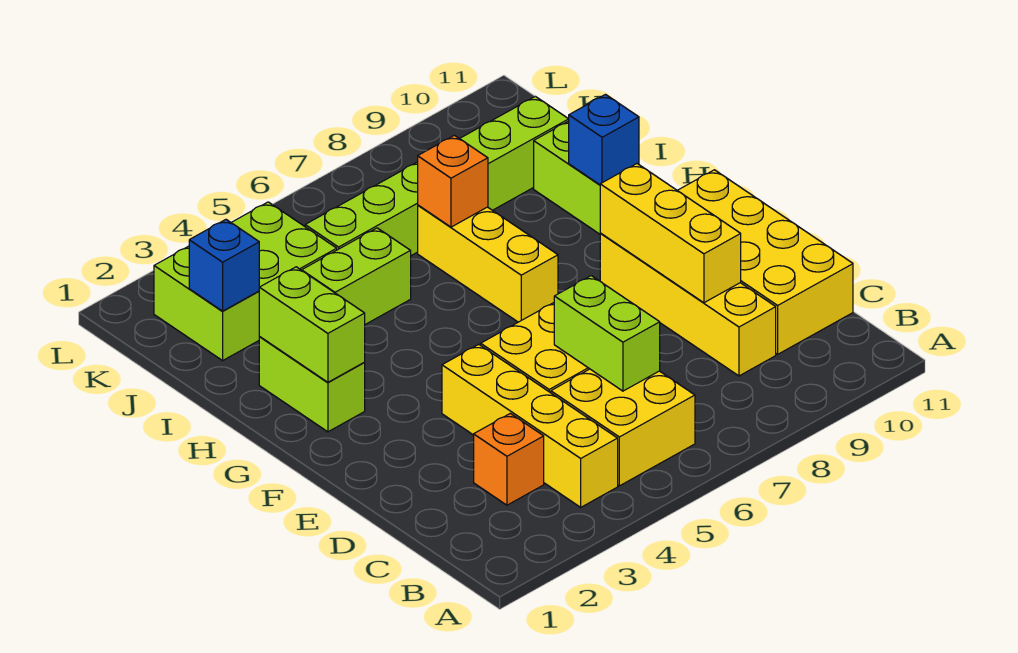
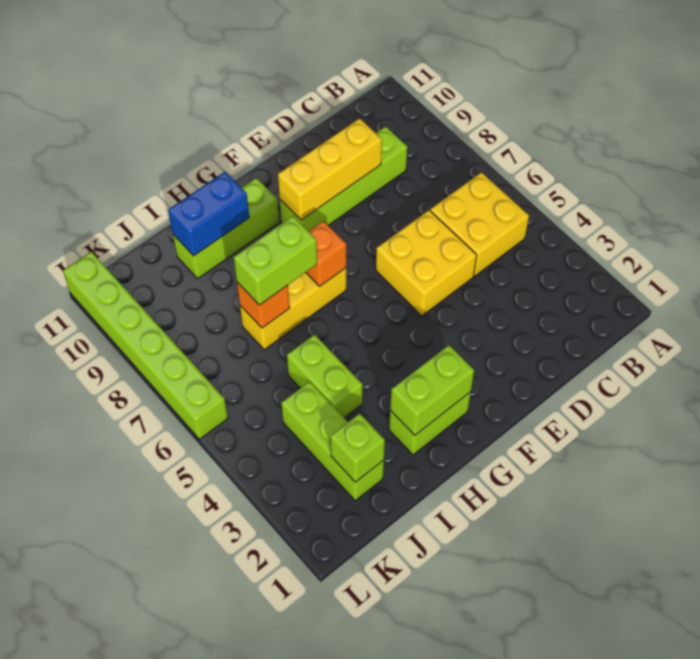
yellow brick B4:E4 level 1 -> none
orange brick C3 level 1 -> orange brick G7 level 2
lime brick C6:D6 level 2 -> lime brick H7:I7 level 3
yellow brick C9:F9 level 1 -> lime brick C9:F9 level 1
yellow brick C10:F11 level 1 -> none
blue brick H10 level 2 -> blue brick H10:I10 level 2
lime brick J2:K4 level 1 -> lime brick J2:J4 level 1
blue brick J2 level 2 -> lime brick J2 level 2
lime brick J5:J10 level 1 -> lime brick L6:L11 level 1

